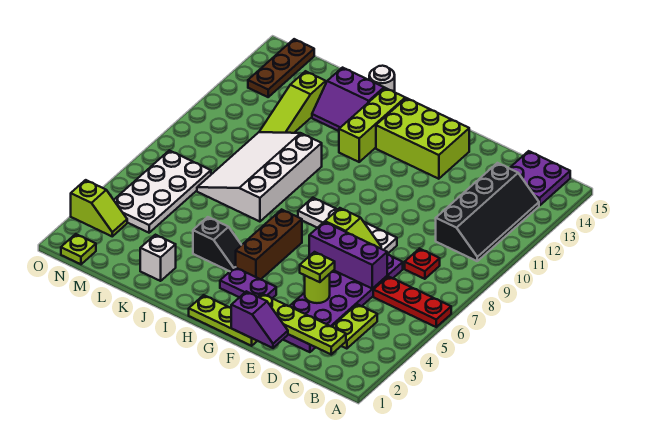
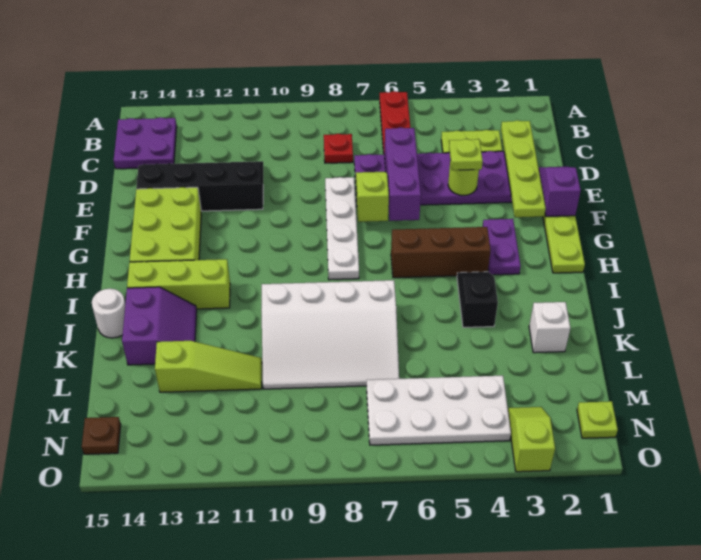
black slope B10:C13 level 1 top C -> black slope D11:E14 level 1 top E
brown plate N13:N15 level 1 -> brown plate N15 level 1

